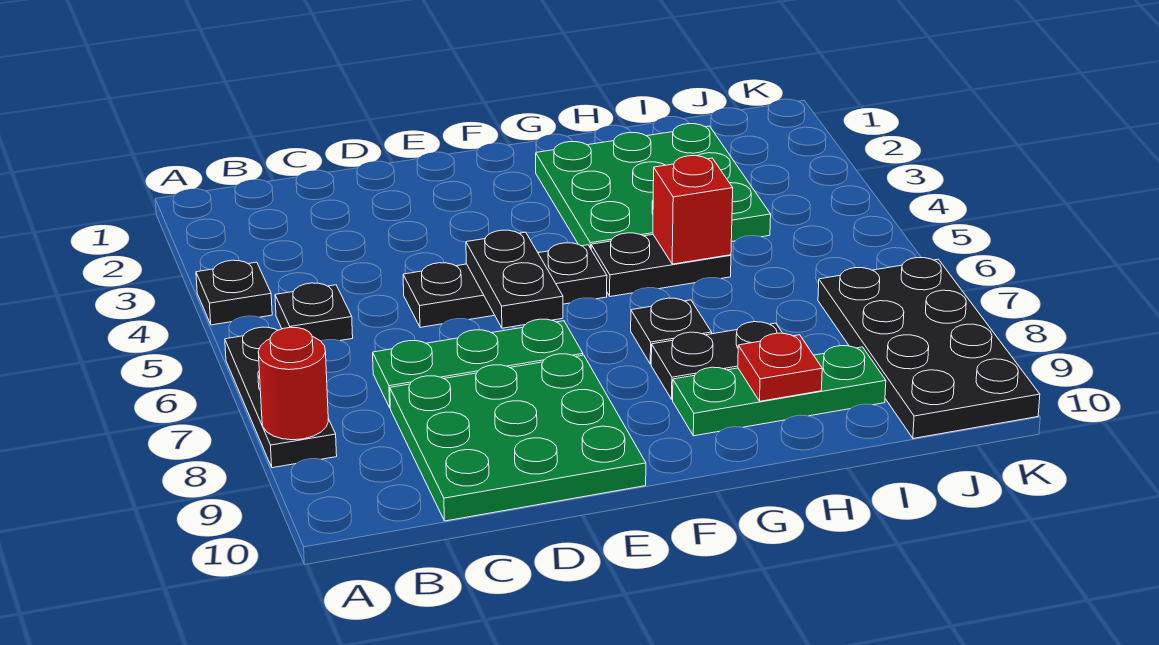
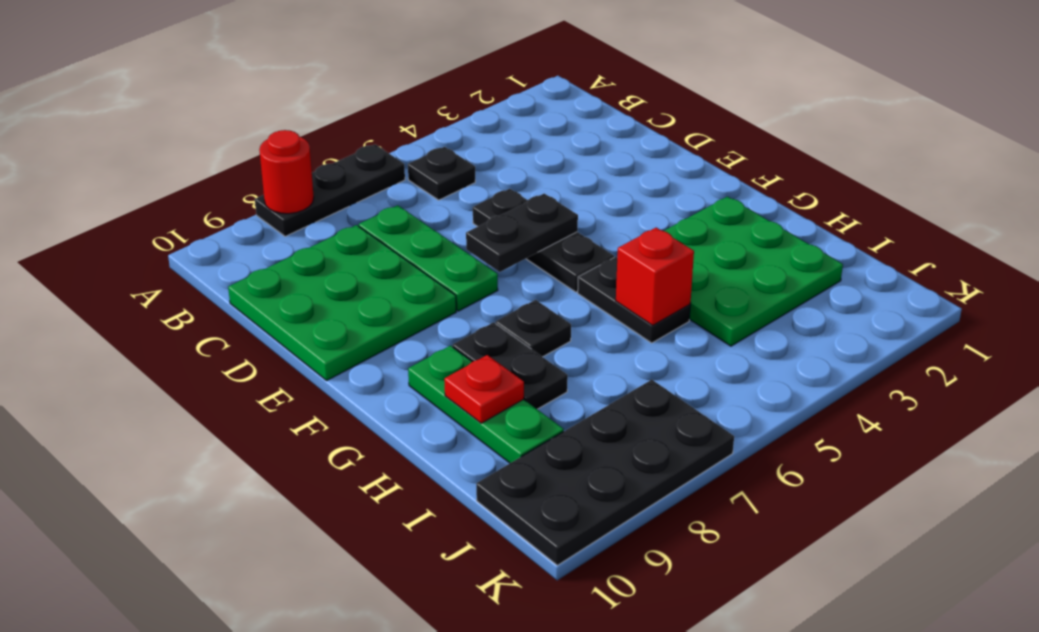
black plate A4 level 1 -> none

